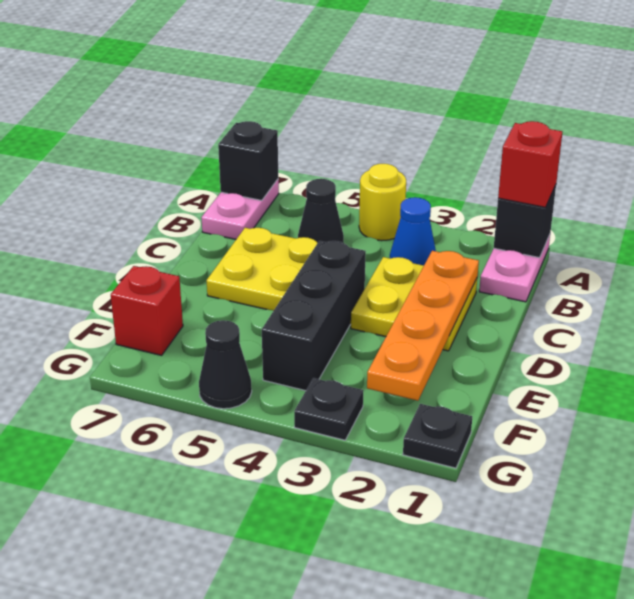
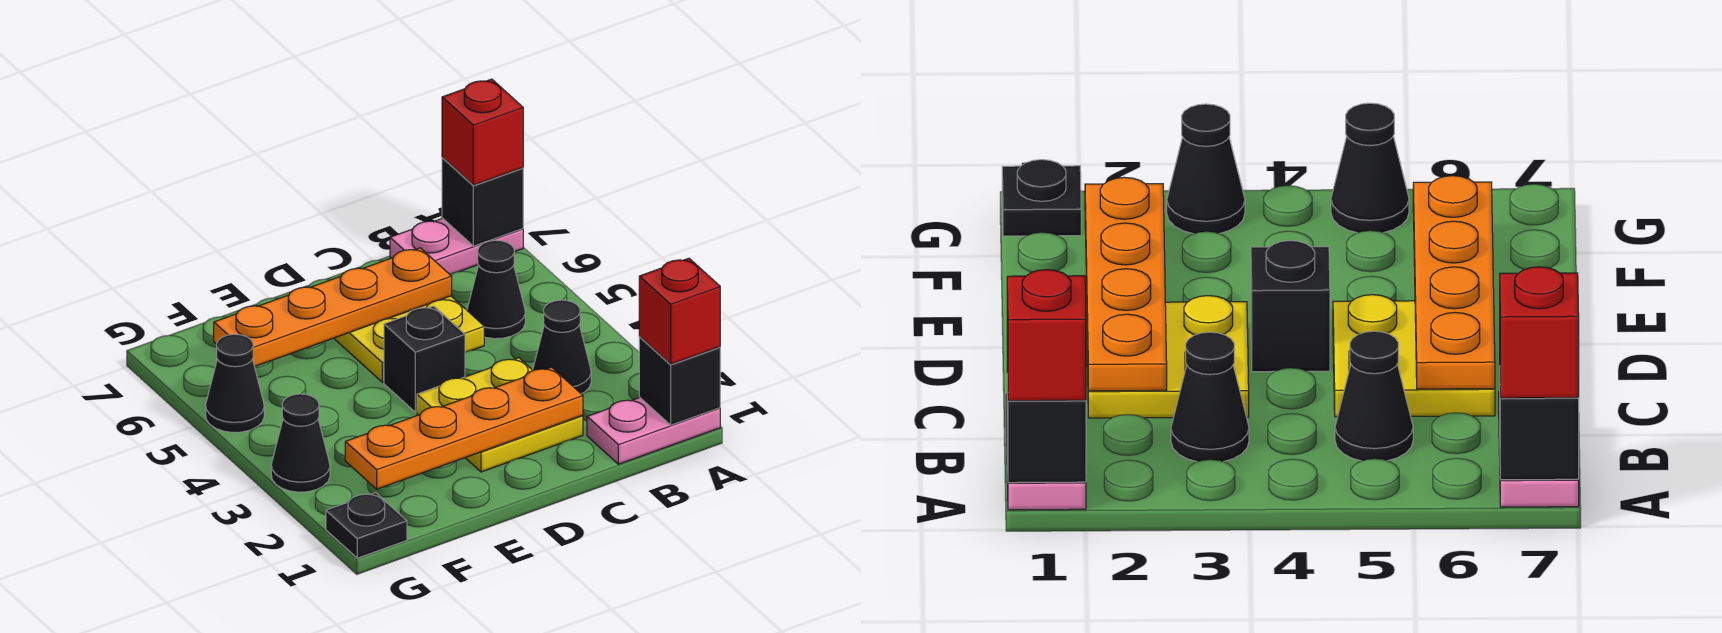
yellow round brick A4 level 1 -> none
blue cone B3 level 1 -> black cone B3 level 1
none -> orange plate C6:F6 level 2
black brick D4:F4 level 1 -> black brick D4 level 1
red brick F7 level 1 -> red brick A7 level 3
black plate G3 level 1 -> black cone G3 level 1

